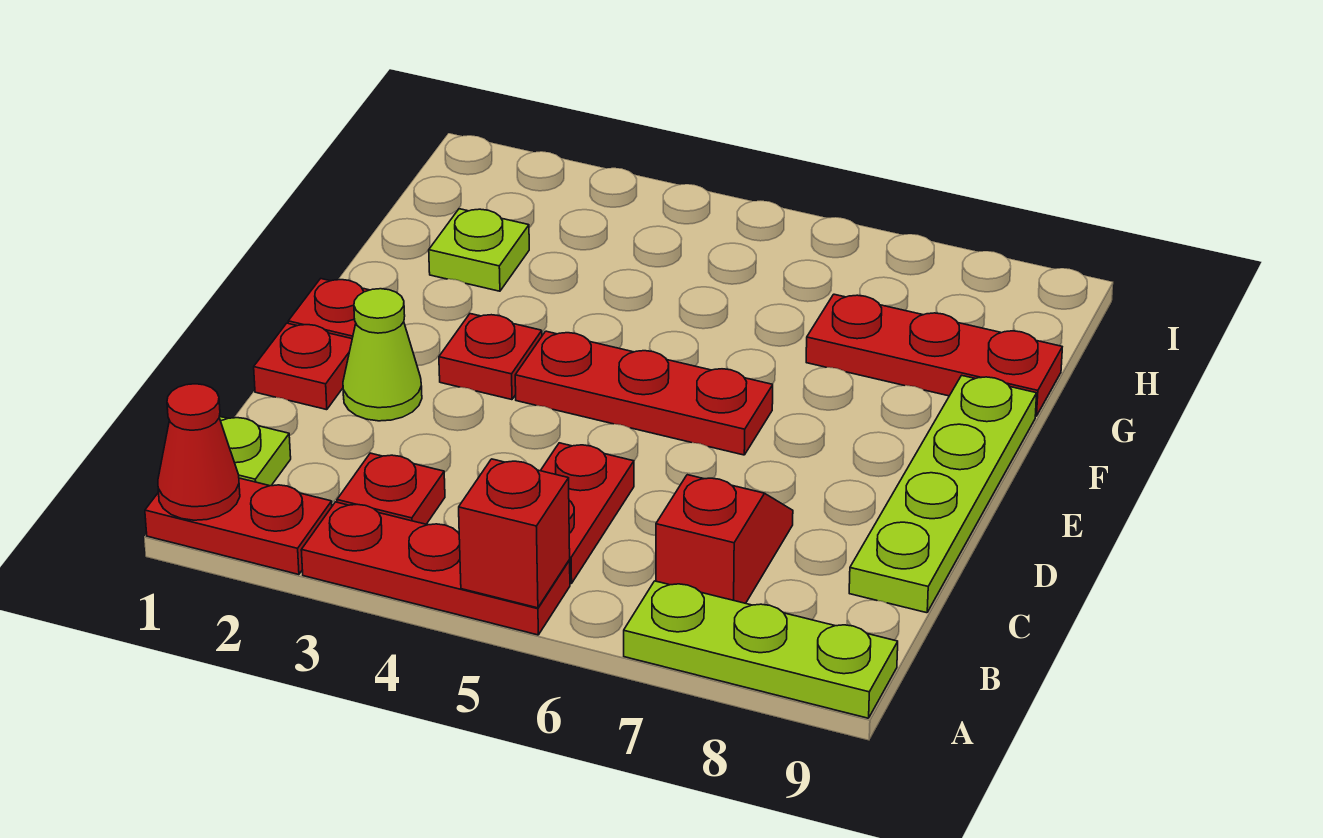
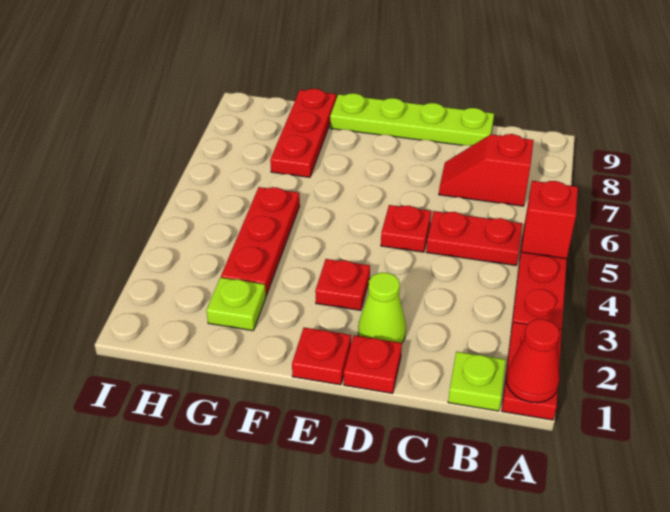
lime plate A7:A9 level 1 -> none
red plate B3 level 1 -> red plate D5 level 1
red plate E4:E6 level 1 -> red plate G3:G5 level 1

